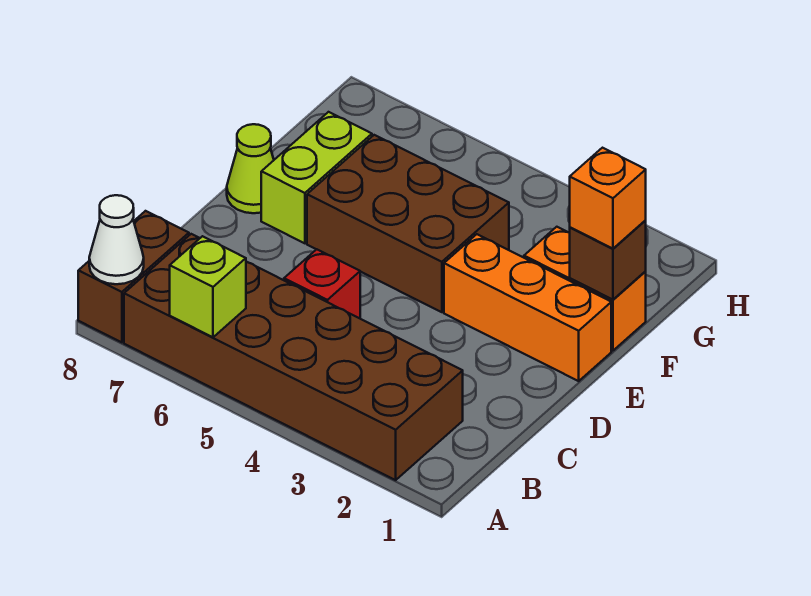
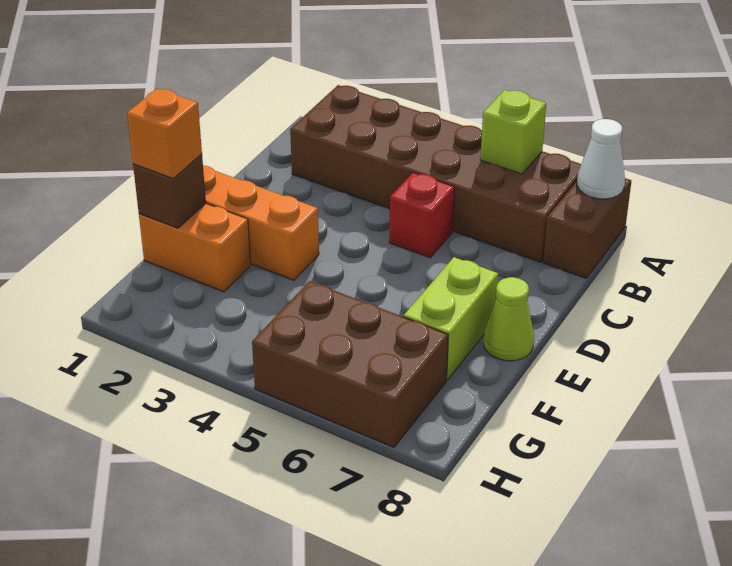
brown brick E4:F6 level 1 -> brown brick G5:H7 level 1

